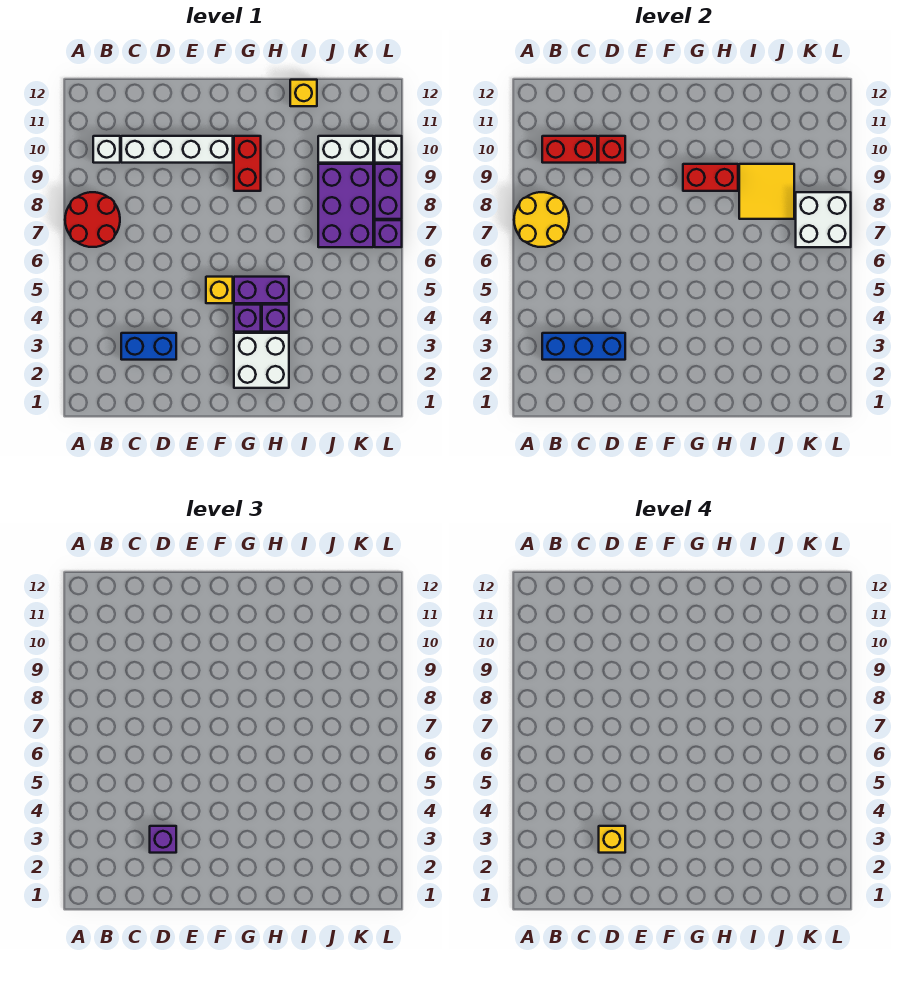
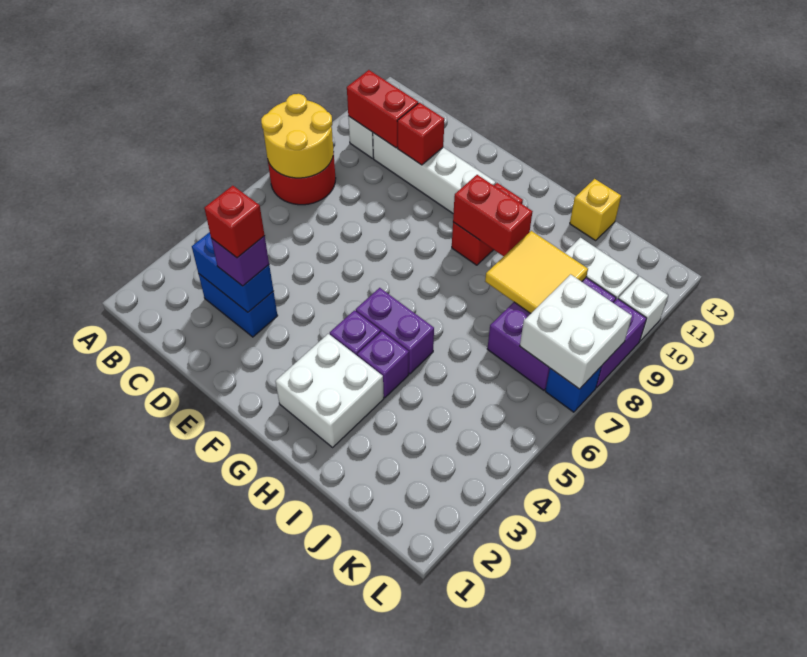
blue brick B3:D3 level 2 -> blue brick C3:D3 level 2
yellow brick D3 level 4 -> red brick D3 level 4
yellow brick F5 level 1 -> none
purple brick L7 level 1 -> blue brick L7 level 1

